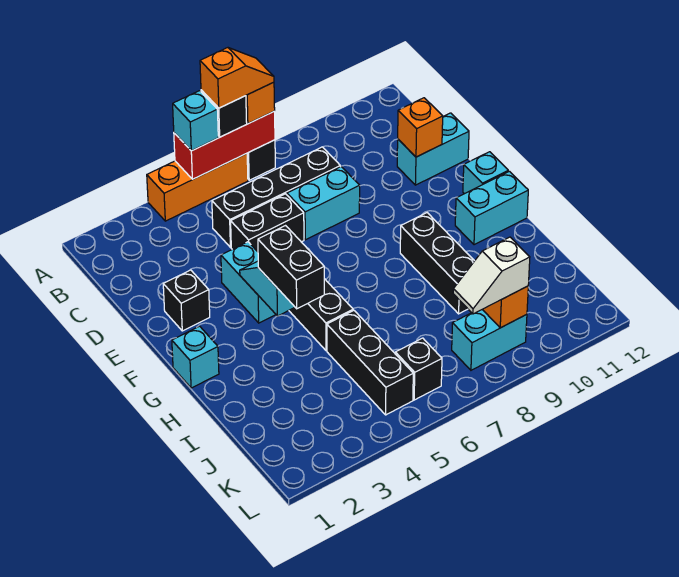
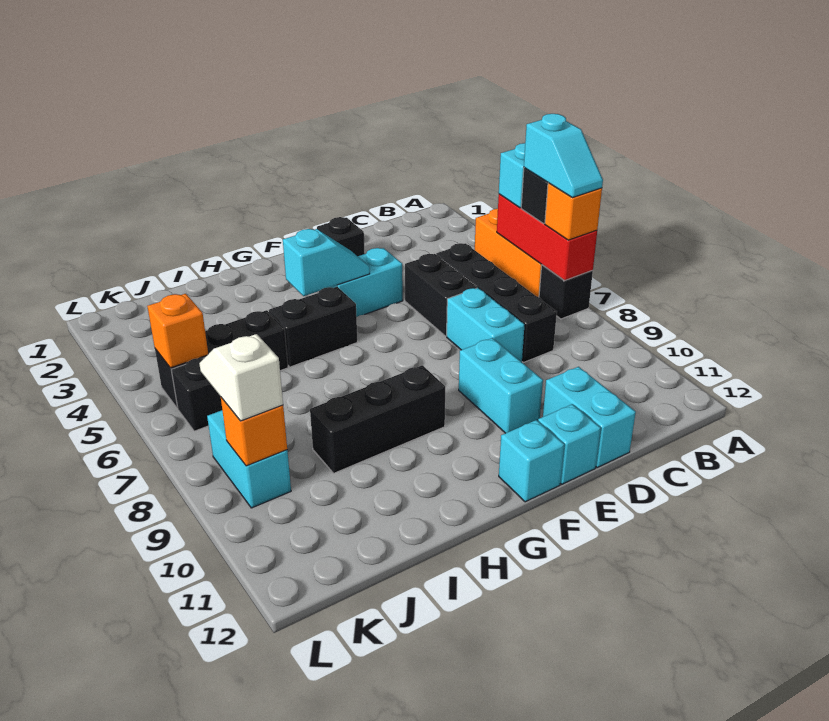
orange slope A6:A7 level 4 top 6 -> cyan slope A6:A7 level 4 top 6
orange brick D11 level 2 -> orange brick K5 level 2
cyan brick G1 level 1 -> cyan brick E12 level 1
black brick G4:H4 level 3 -> none
cyan brick G11:G12 level 1 -> cyan brick E9:E10 level 1

